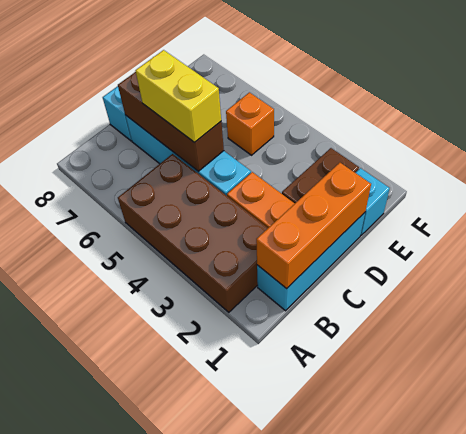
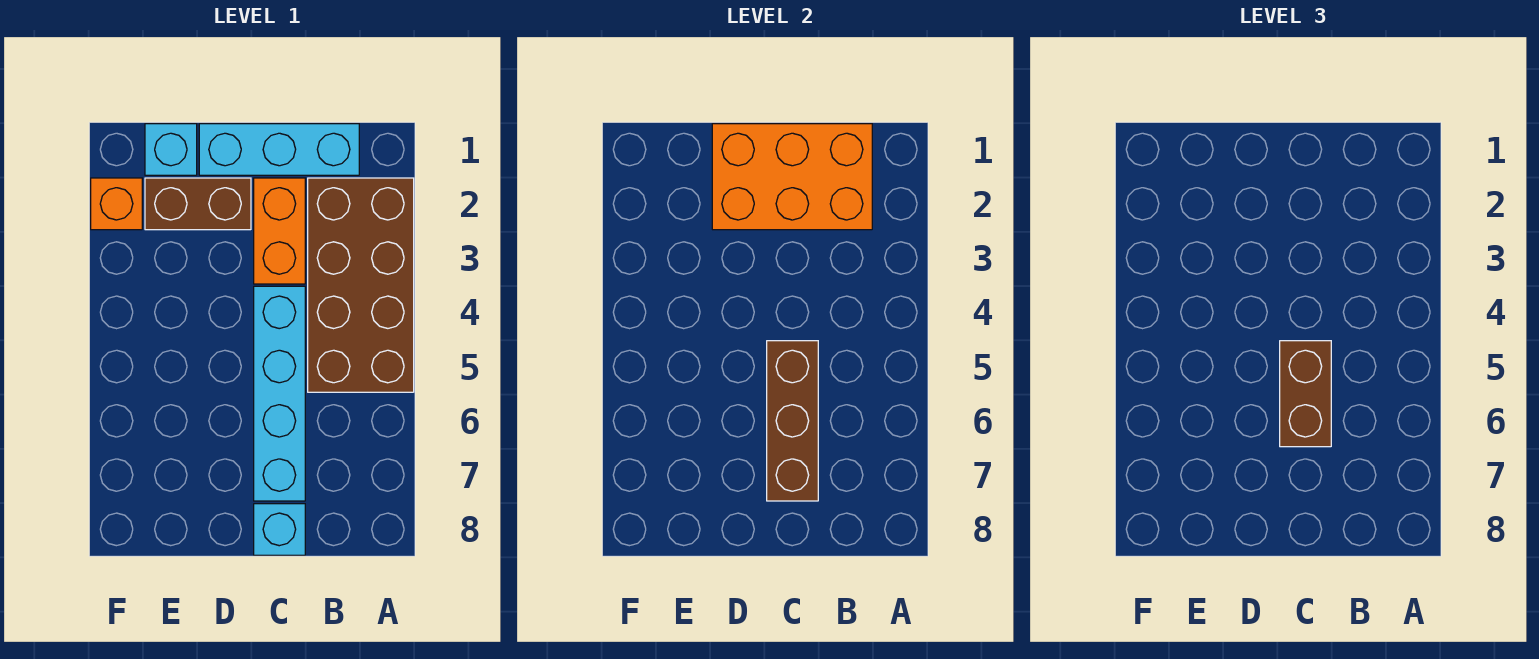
orange brick B1:D1 level 2 -> orange brick B1:D2 level 2
yellow brick C5:C6 level 3 -> brown brick C5:C6 level 3
orange brick E5 level 1 -> orange brick F2 level 1

